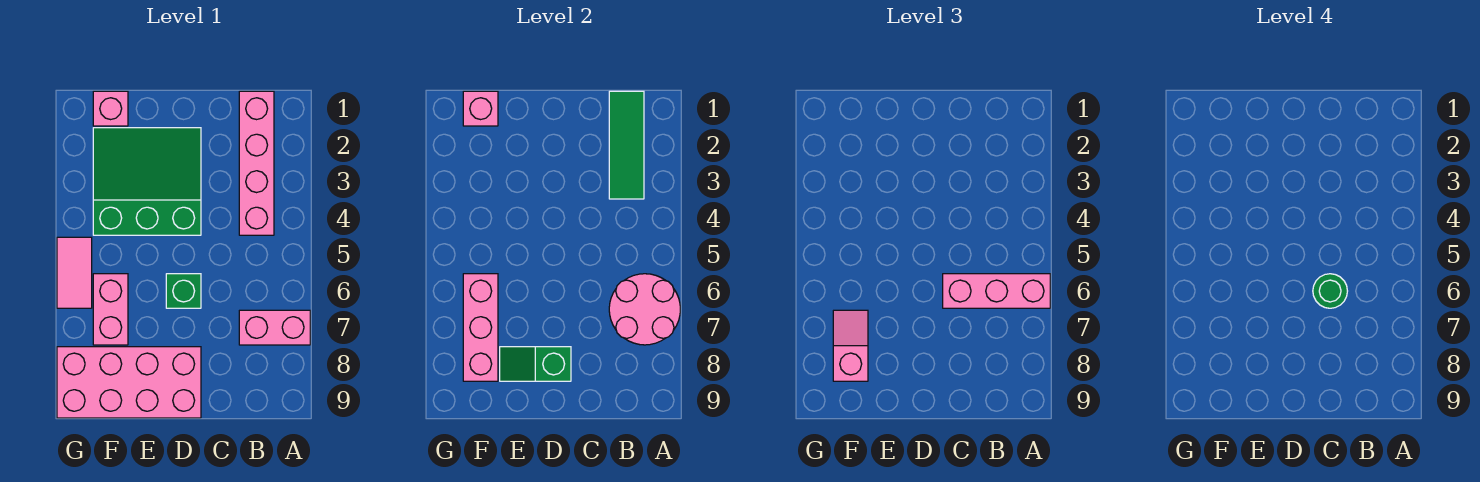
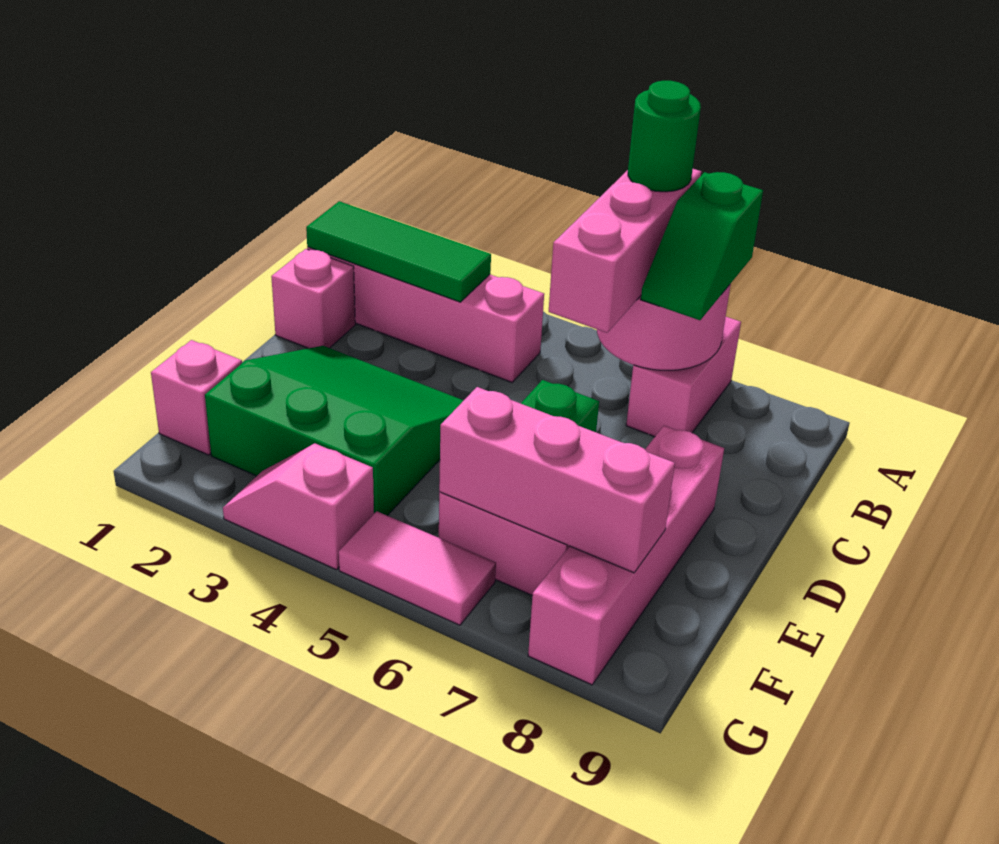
green round brick C6 level 4 -> green round brick A6 level 4
green slope D2:F4 level 1 top 4 -> green slope D2:F4 level 1 top F
pink brick D8:G9 level 1 -> pink brick D8:G8 level 1
green slope D8:E8 level 2 top D -> green slope A7:B7 level 3 top A
pink brick F1 level 2 -> pink brick C1 level 1
pink slope F7:F8 level 3 top 8 -> pink slope G3:G4 level 1 top 4

